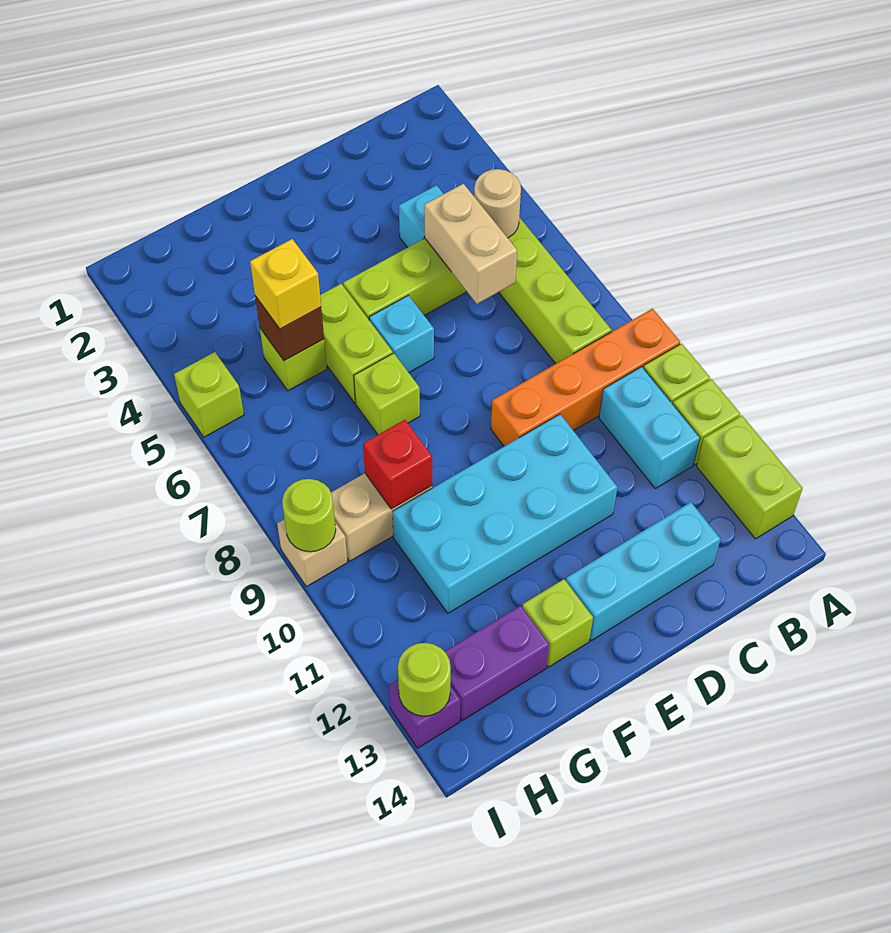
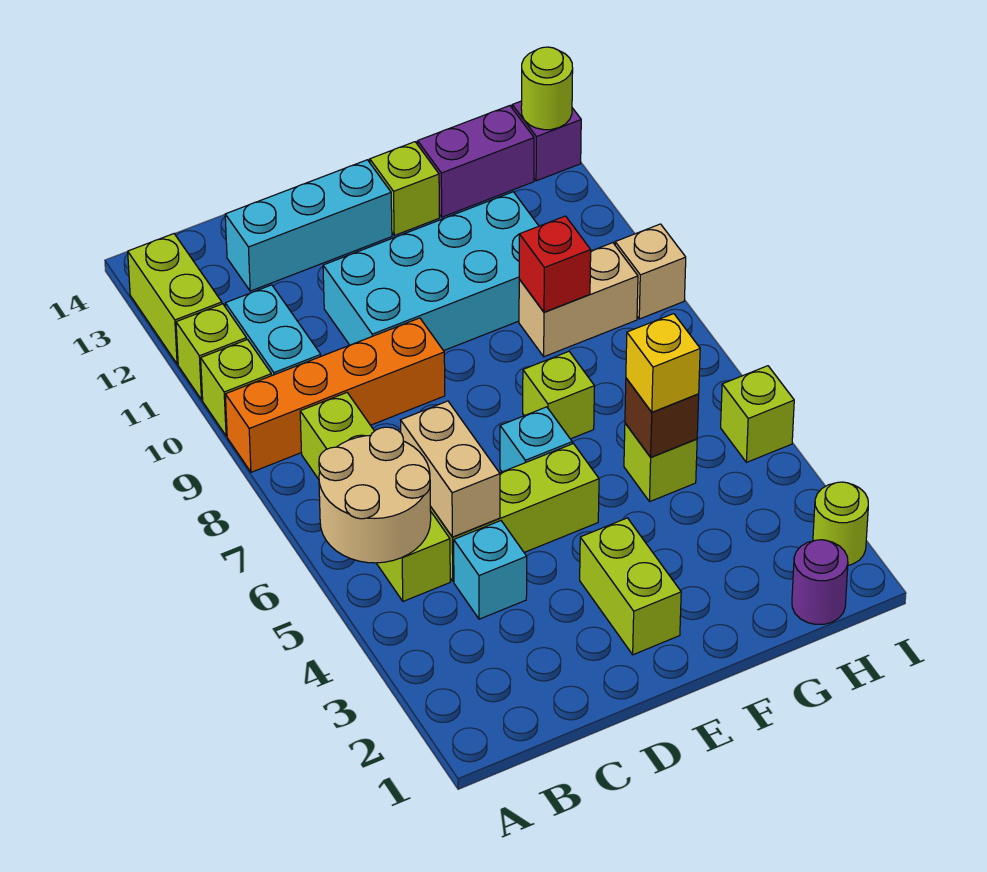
tan round brick B5 level 2 -> tan round brick A5:B6 level 2
lime brick F5:F6 level 1 -> lime brick E2:E3 level 1
none -> purple round brick H1 level 1
lime round brick I9 level 2 -> lime round brick I2 level 1

